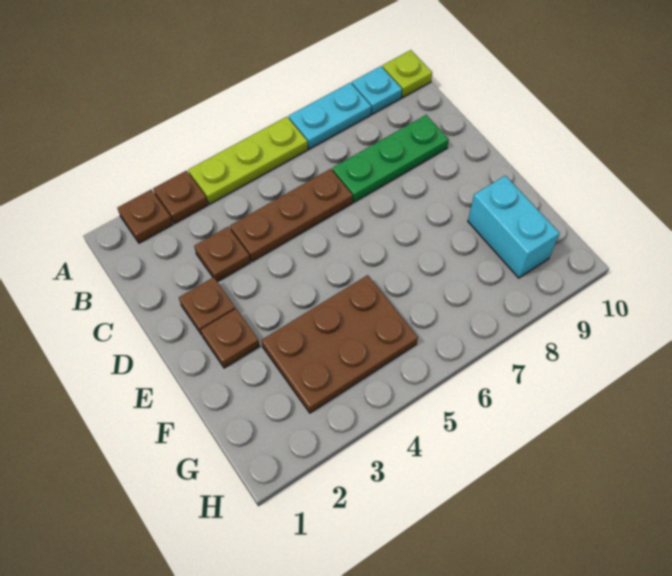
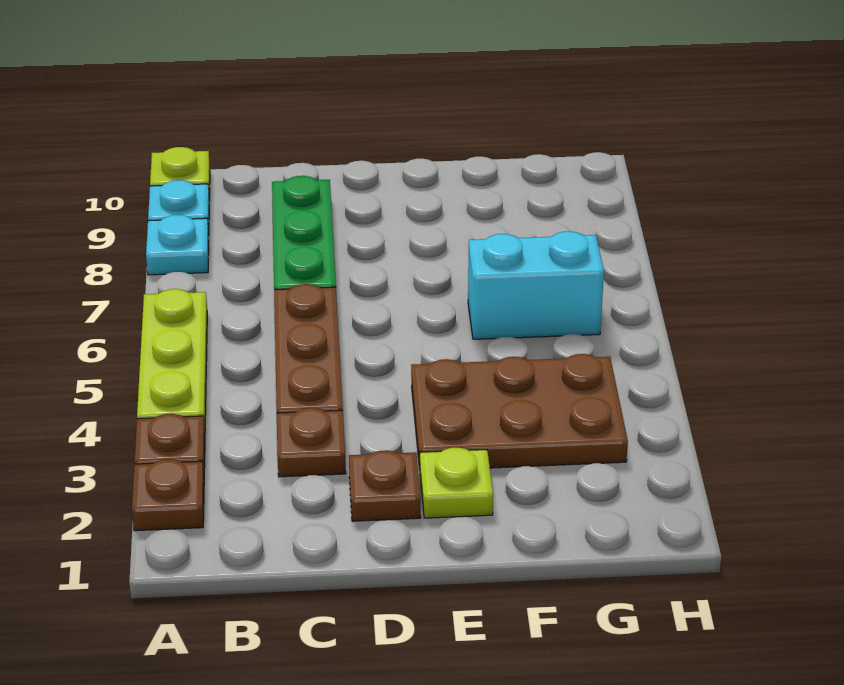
cyan plate A7:A8 level 1 -> cyan plate A8 level 1
brown plate E2 level 1 -> lime plate E2 level 1
brown plate F3:G5 level 1 -> brown plate E3:G4 level 1
cyan brick F9:G9 level 1 -> cyan brick F6:G6 level 1

